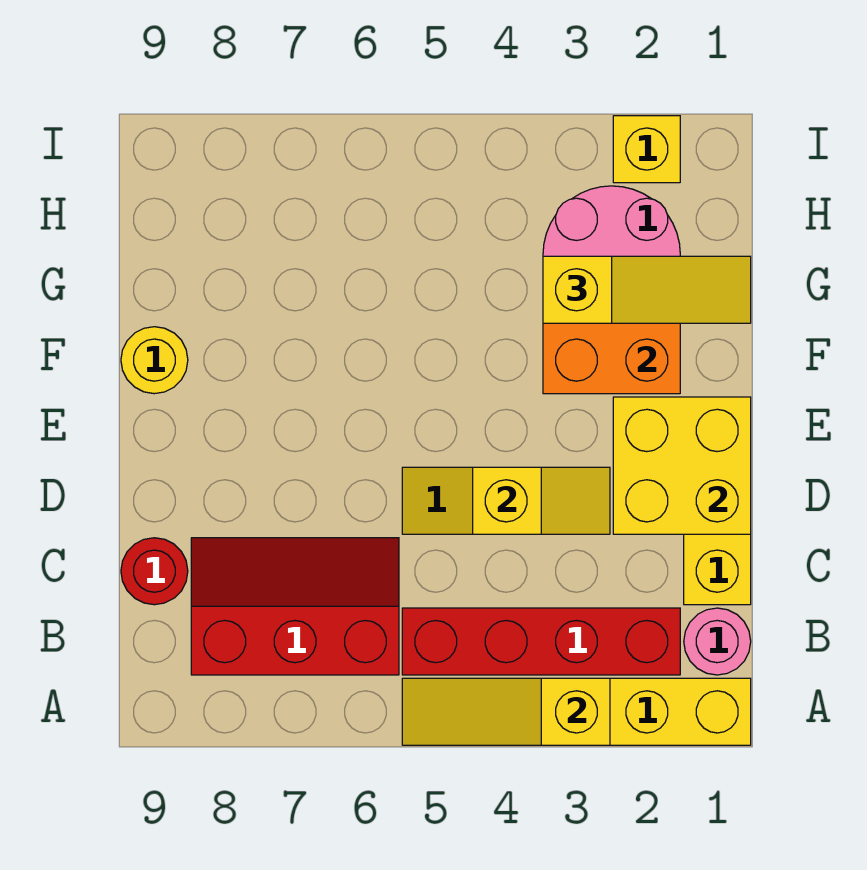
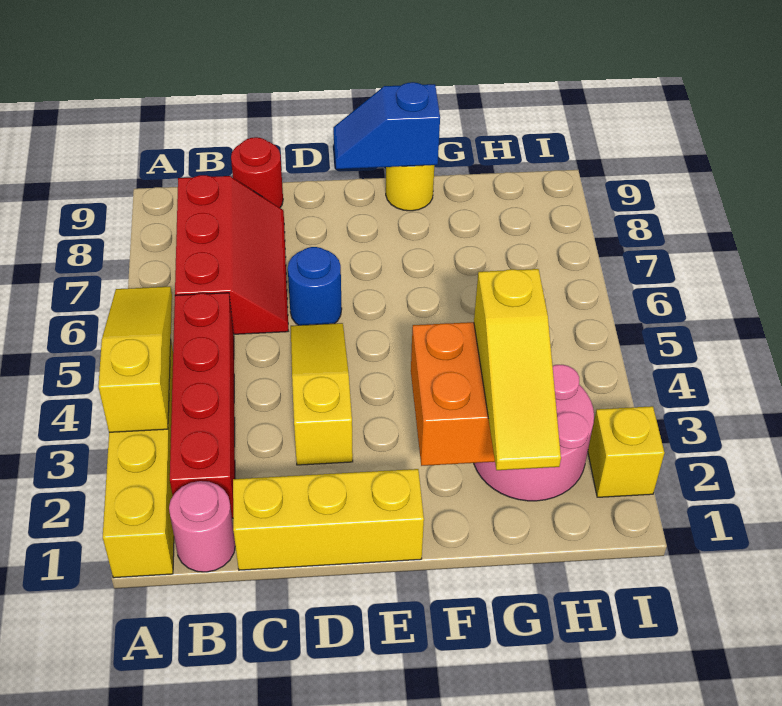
yellow brick D1:E2 level 2 -> none
yellow slope D3:D4 level 2 top 4 -> none
none -> blue round brick D6 level 1
none -> blue slope E9:F9 level 2 top F

